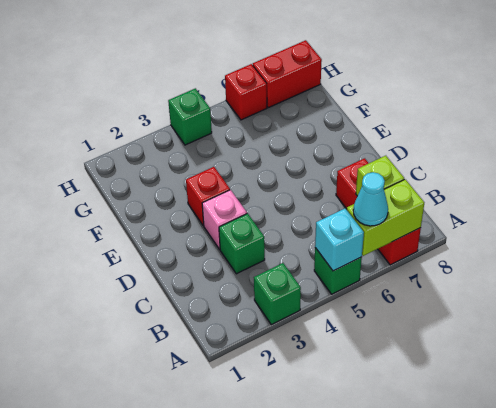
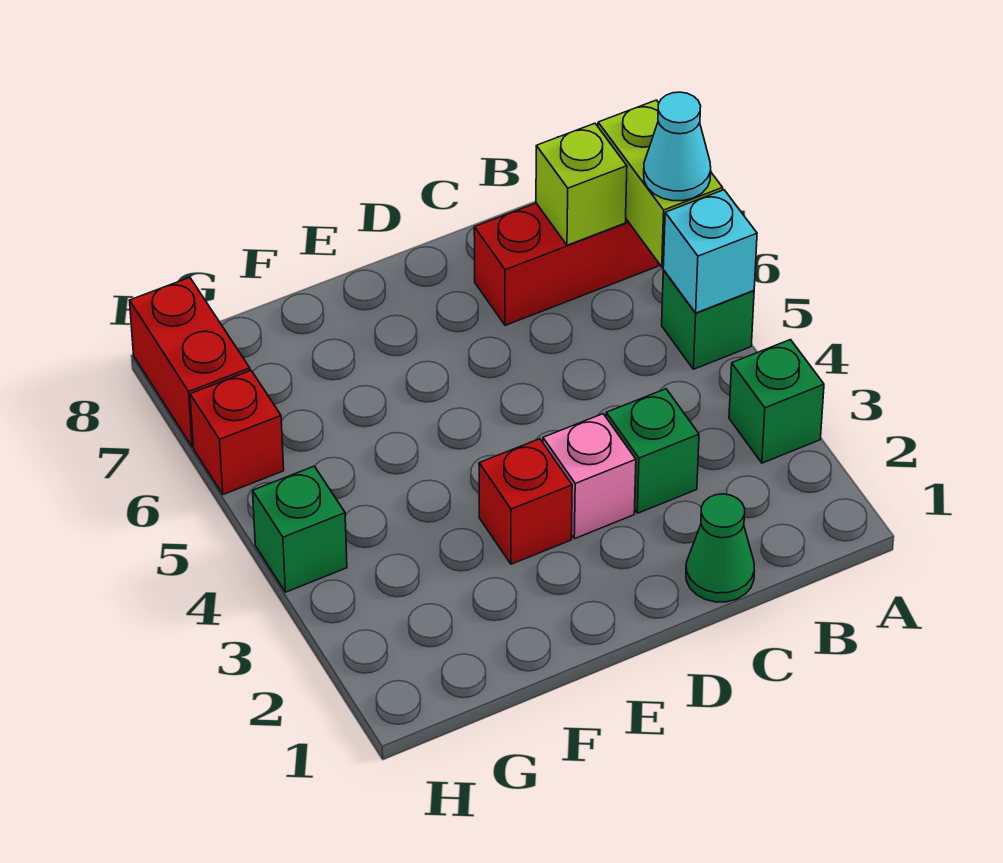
none -> green cone C1 level 1

